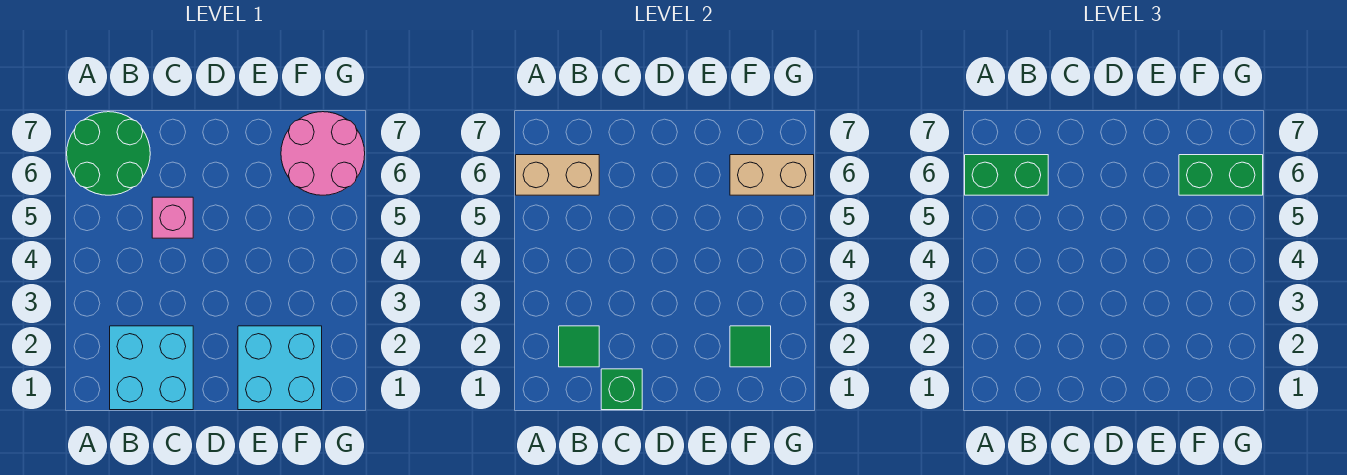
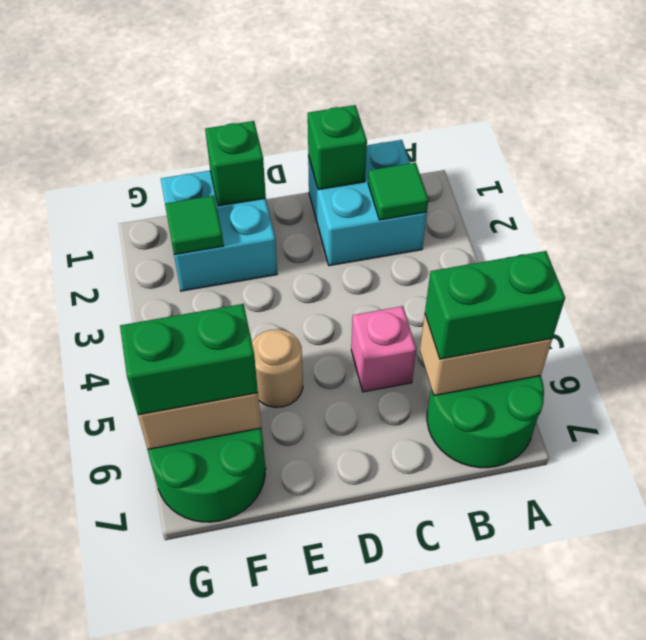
none -> green brick E1 level 2
none -> tan round brick E5 level 1
pink round brick F6:G7 level 1 -> green round brick F6:G7 level 1

